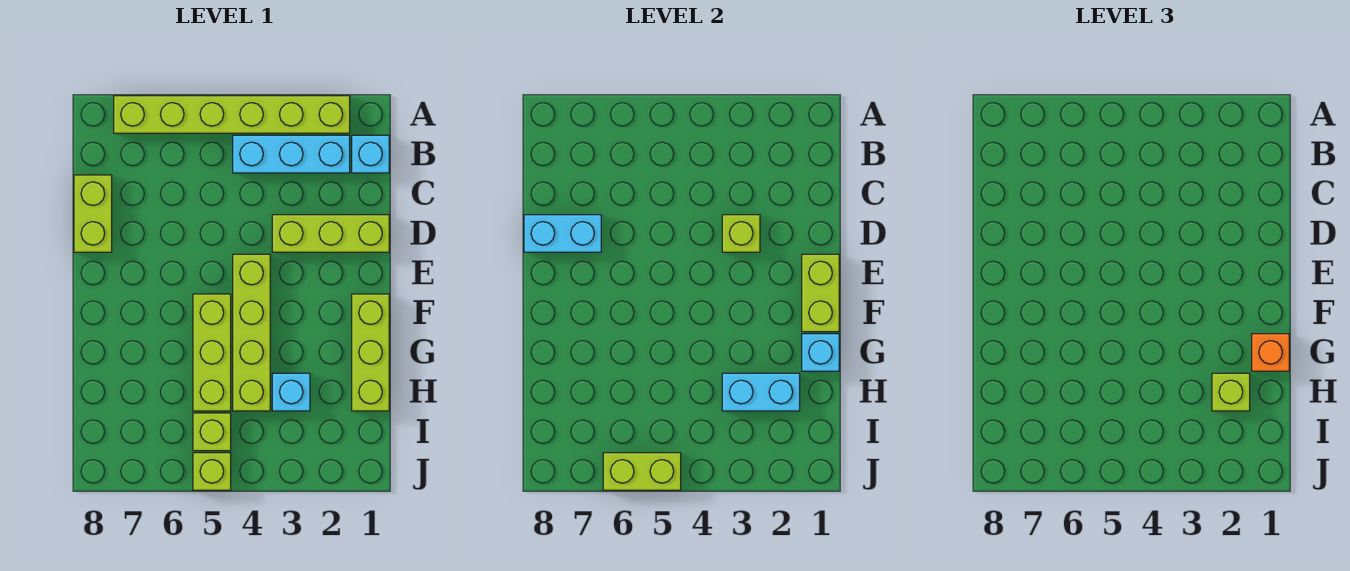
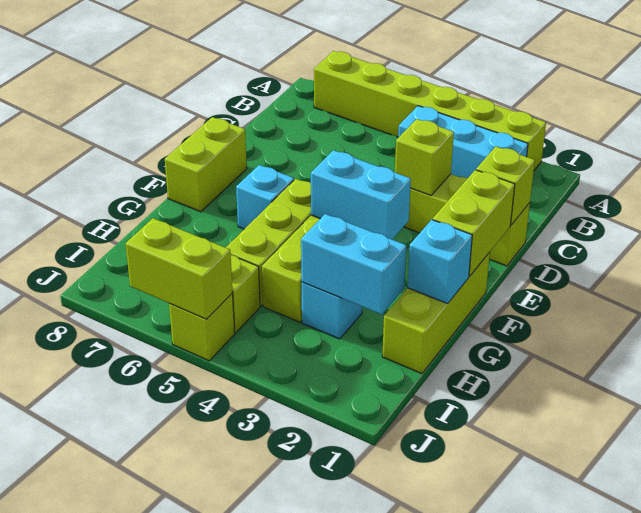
cyan brick B1 level 1 -> cyan brick F6 level 1
lime brick C8:D8 level 1 -> lime brick E8:F8 level 1
cyan brick D7:D8 level 2 -> cyan brick F3:F4 level 2
orange brick G1 level 3 -> none
lime brick H2 level 3 -> lime brick D1 level 2

